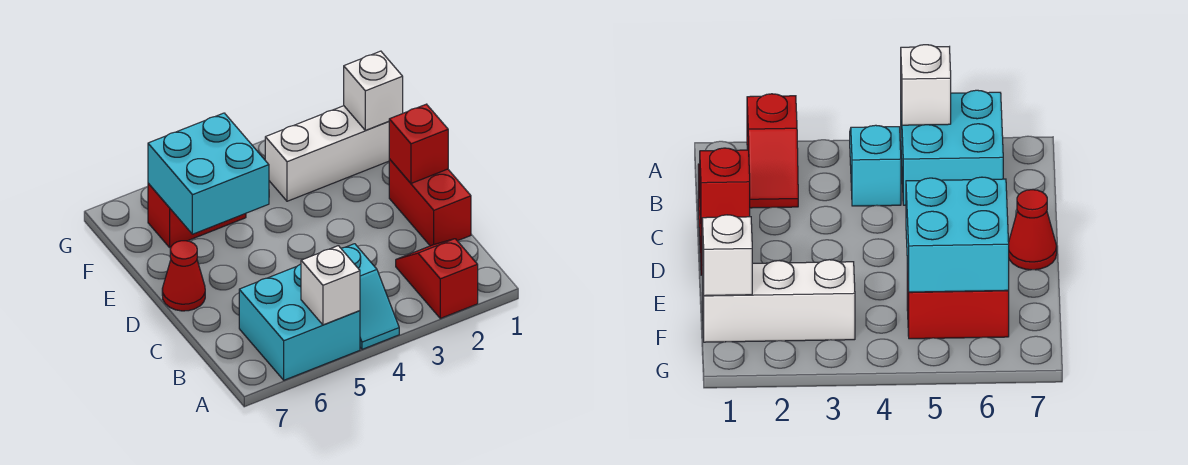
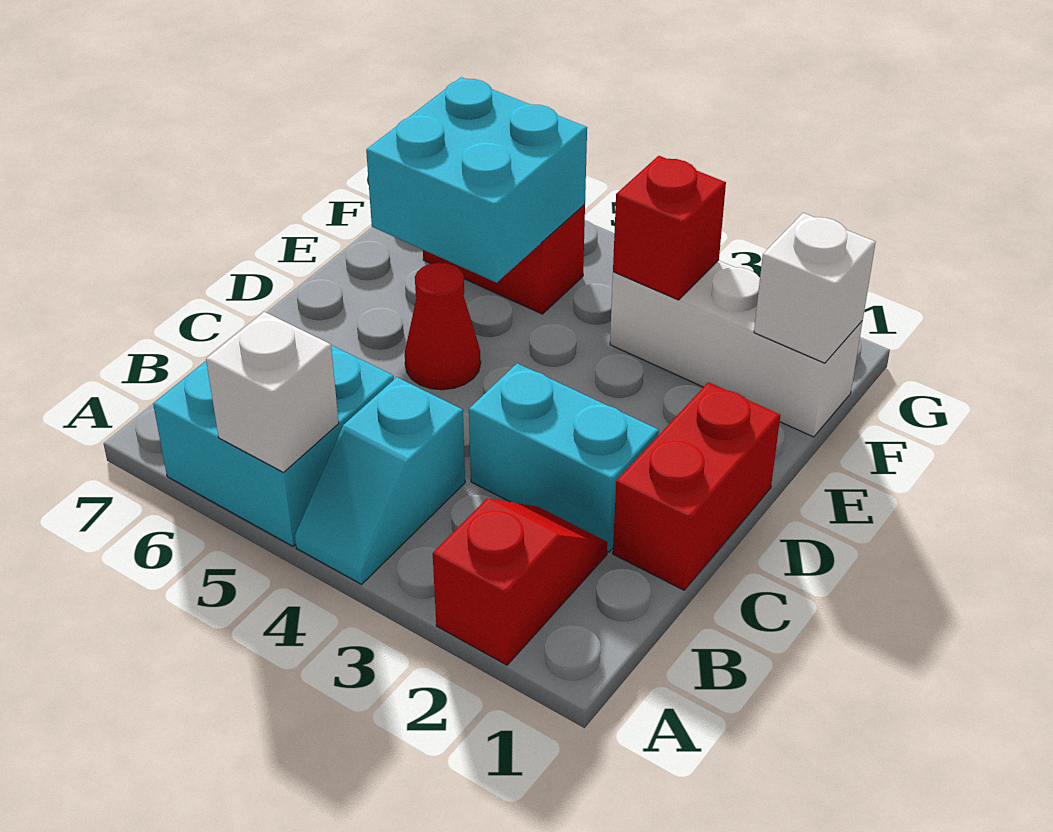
none -> cyan brick C2:C3 level 1
red brick D1 level 2 -> red brick F3 level 2
red cone D7 level 1 -> red cone D5 level 1

